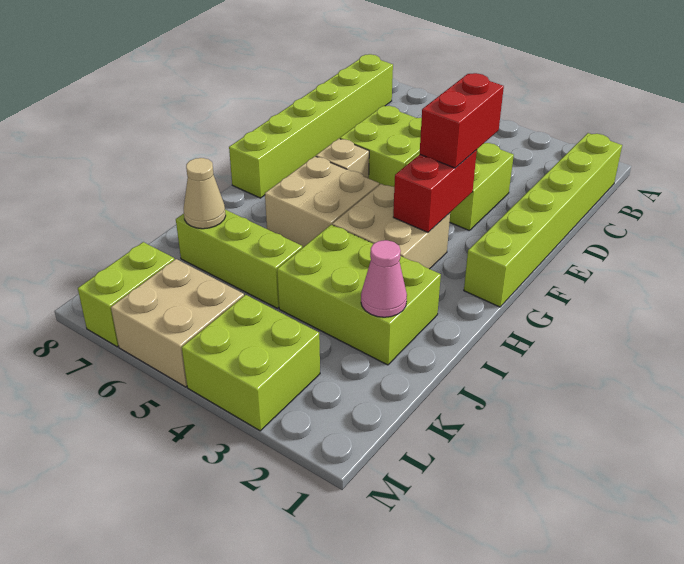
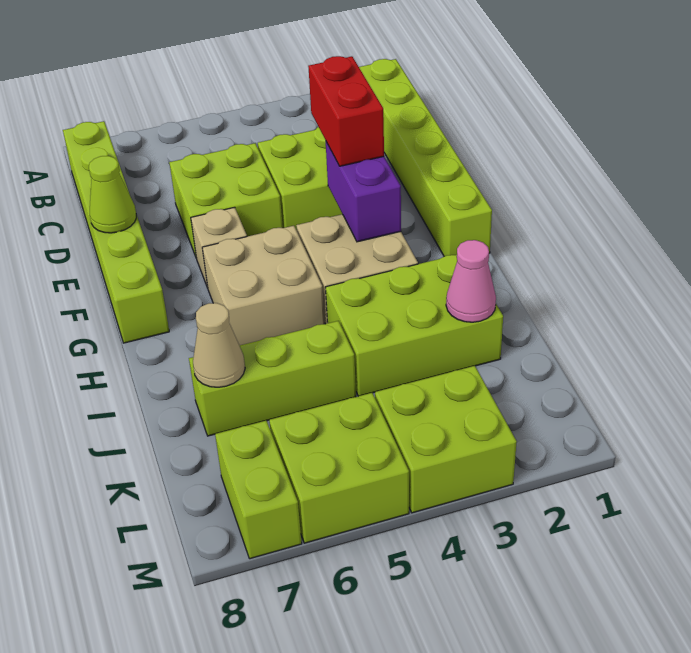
none -> lime cone E8 level 2
red brick F3:G3 level 2 -> purple brick F3:G3 level 2
tan brick L5:M6 level 1 -> lime brick L5:M6 level 1

